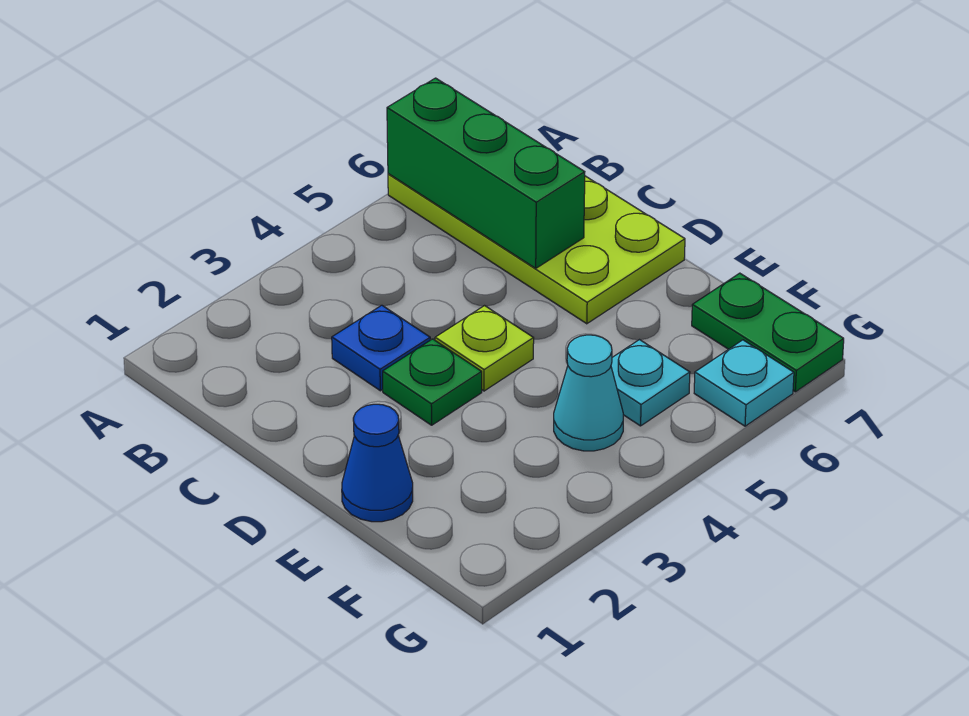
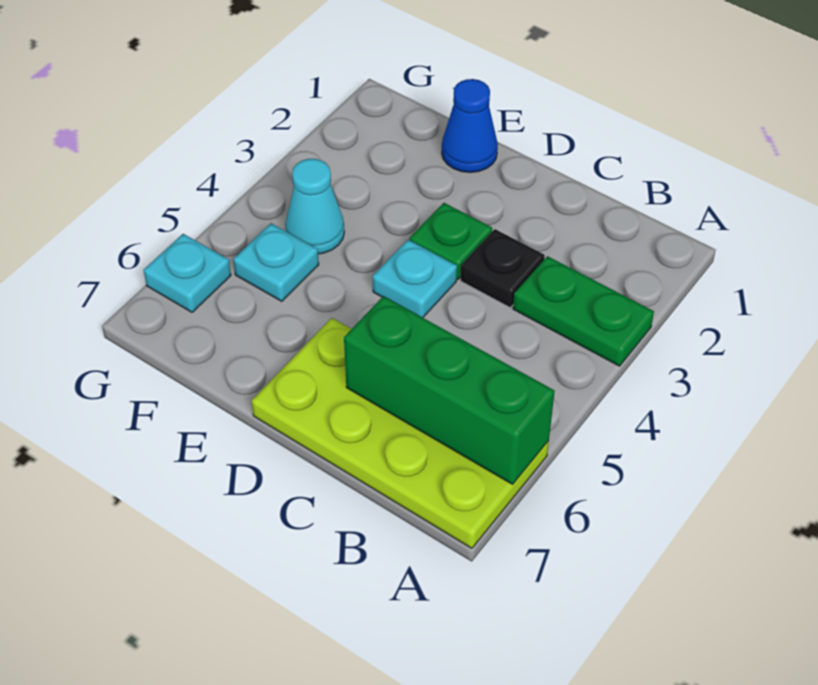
blue plate C3 level 1 -> black plate C3 level 1
lime plate D4 level 1 -> cyan plate D4 level 1
green plate F7:G7 level 1 -> green plate A3:B3 level 1

